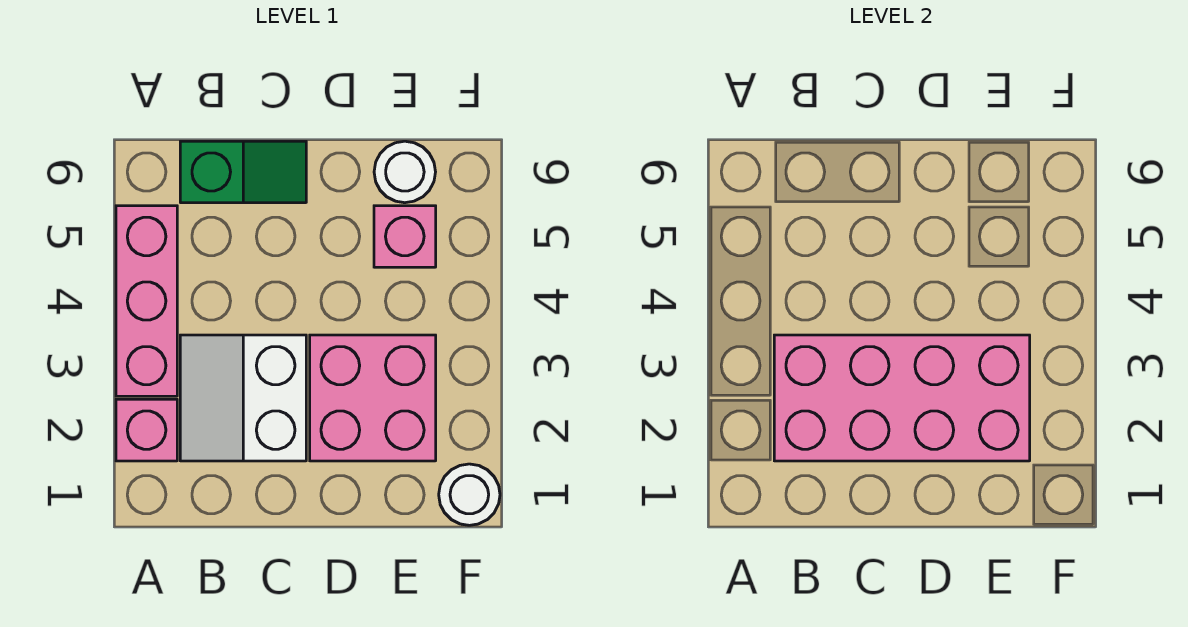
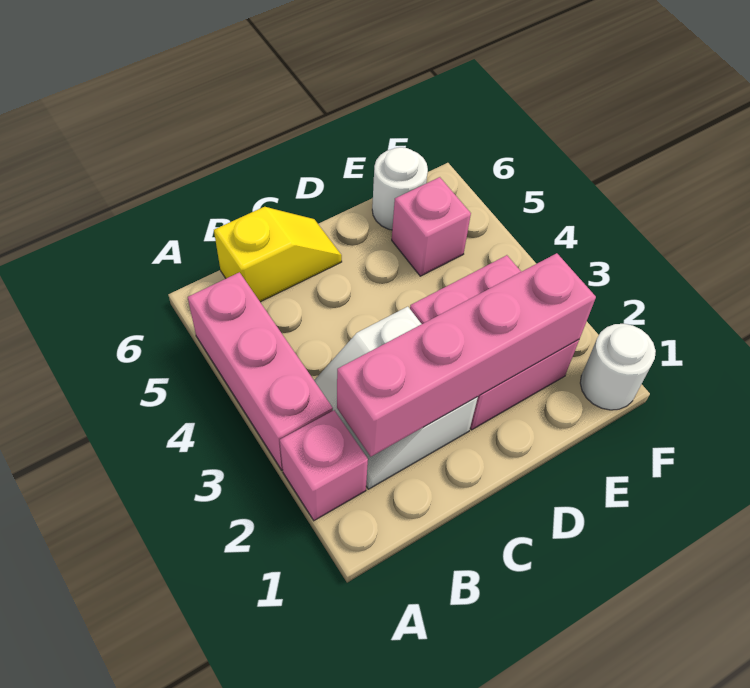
pink brick B2:E3 level 2 -> pink brick B2:E2 level 2
green slope B6:C6 level 1 top B -> yellow slope B6:C6 level 1 top B

